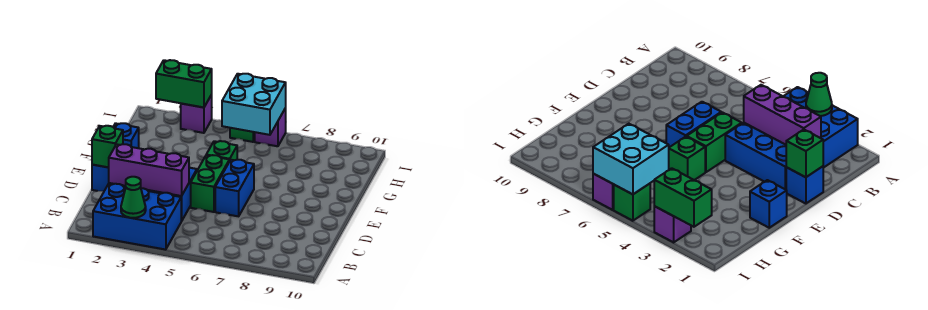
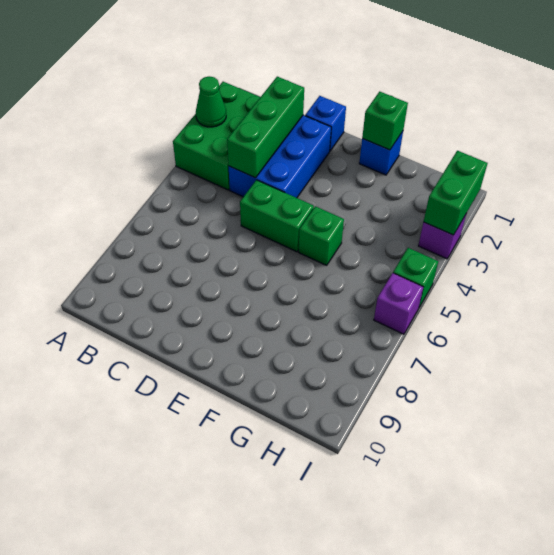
blue brick A2:B4 level 1 -> green brick A2:B4 level 1
purple brick C2:C4 level 2 -> green brick C2:C4 level 2
green brick D1 level 2 -> green brick F1 level 2
blue brick D6:E6 level 1 -> none
cyan brick H5:I6 level 2 -> none

